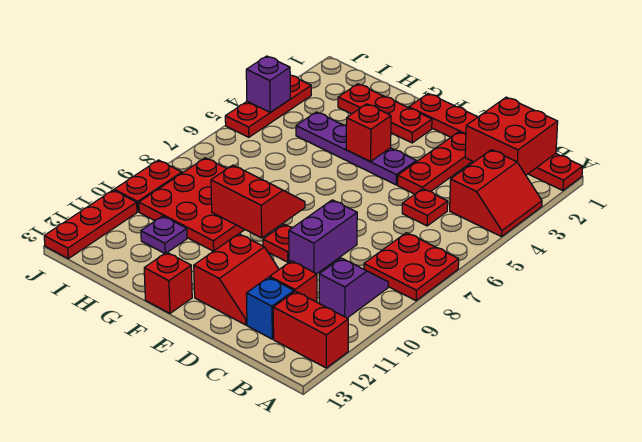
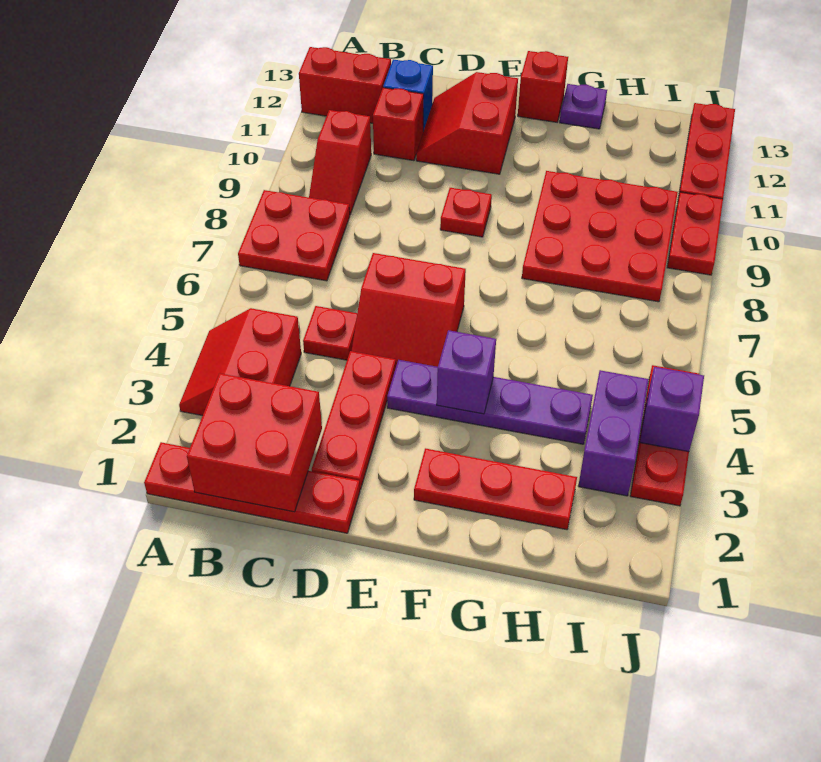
red plate A1:F1 level 1 -> red plate A1:D1 level 1
purple slope B9:B10 level 1 top 10 -> red slope B9:B10 level 1 top 10
purple brick D8:D9 level 1 -> purple brick I3:I4 level 1
red brick F4 level 2 -> purple brick F4 level 2
red slope F8:G9 level 2 top 9 -> red slope D5:E6 level 1 top 6
purple plate H11 level 1 -> purple plate G13 level 1

